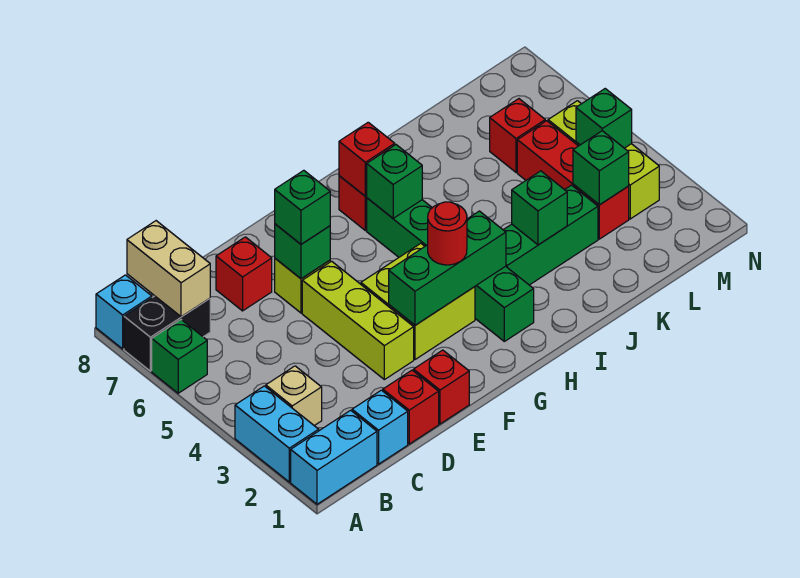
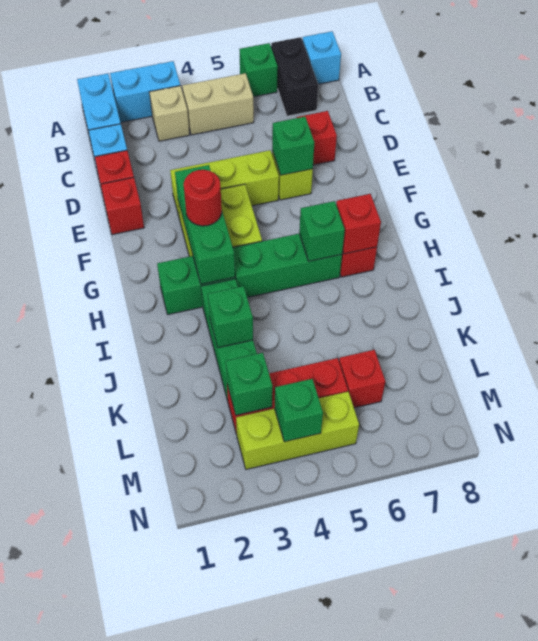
tan brick B7:B8 level 2 -> tan brick B4:B5 level 1
green brick E6 level 3 -> none

